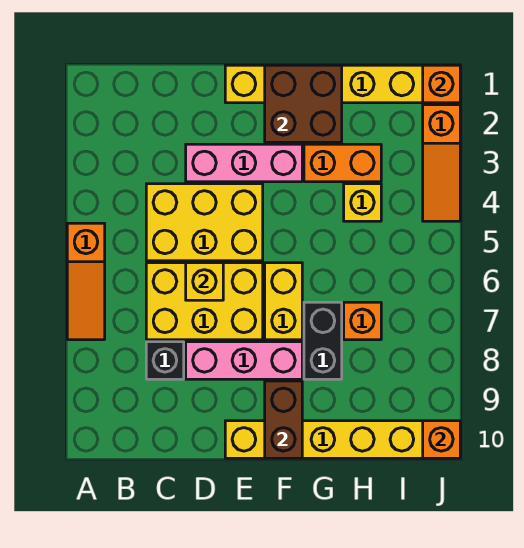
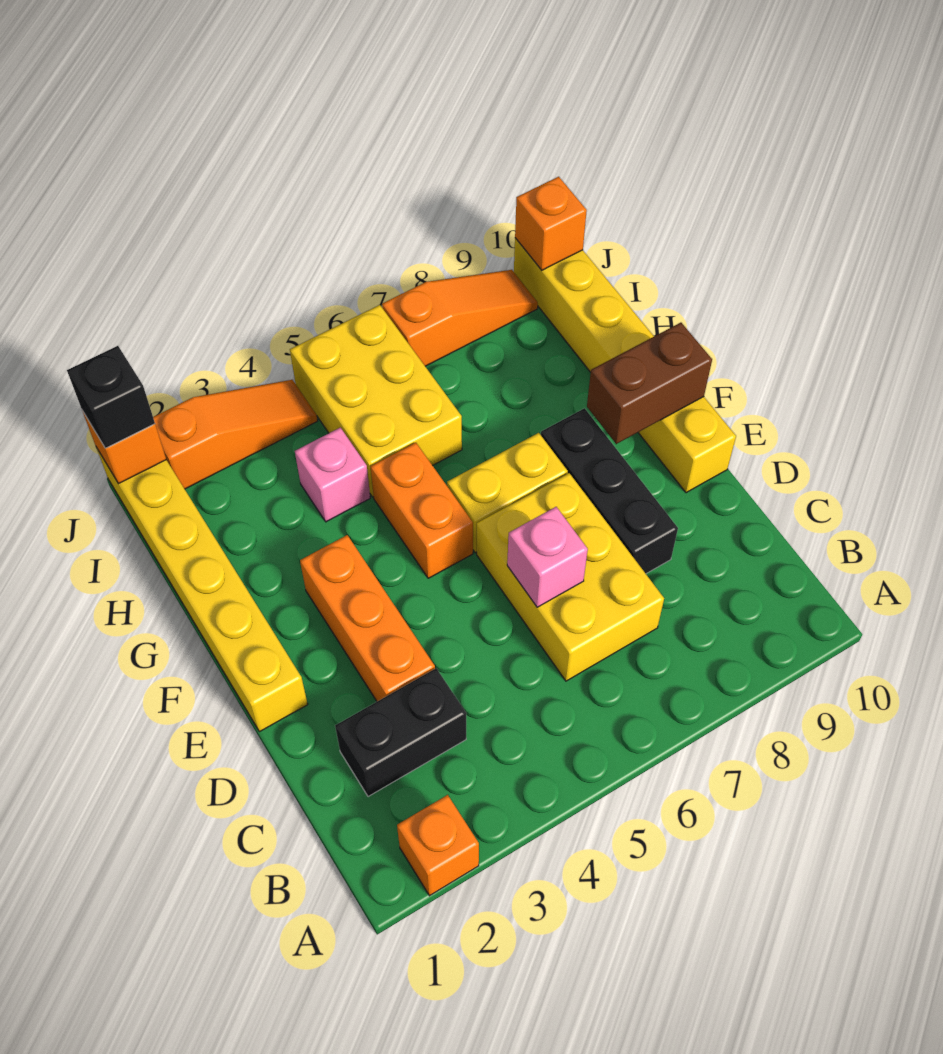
orange slope A5:A7 level 1 top 5 -> orange slope J7:J9 level 1 top 7
yellow brick C4:E5 level 1 -> yellow brick H5:J6 level 1
black brick C8 level 1 -> black brick J1 level 3
pink brick D3:F3 level 1 -> orange brick D3:F3 level 1
yellow brick D6 level 2 -> pink brick D6 level 2
pink brick D8:F8 level 1 -> black brick D8:F8 level 1
brown brick F1:G2 level 2 -> none
orange brick G3:H3 level 1 -> orange brick F5:G5 level 1
black brick G7:G8 level 1 -> black brick C2:C3 level 1
yellow brick H4 level 1 -> pink brick H4 level 1
orange brick H7 level 1 -> orange brick A2 level 1

